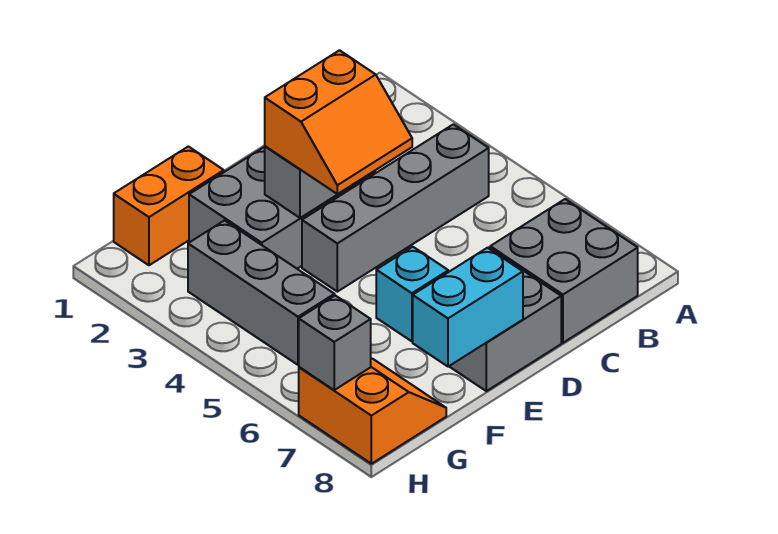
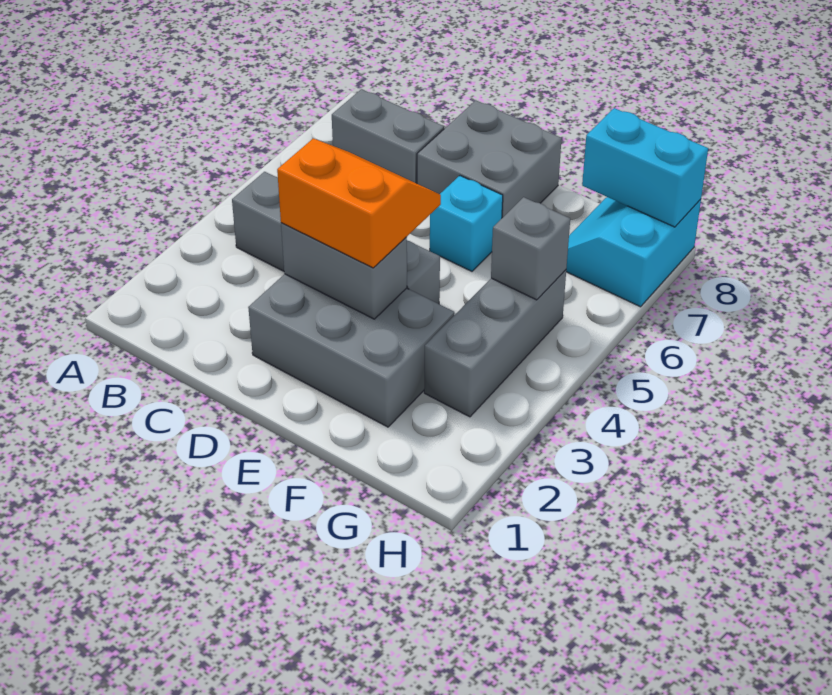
grey brick B7:C8 level 1 -> grey brick B7:C7 level 1
cyan brick E8:F8 level 2 -> cyan brick G8:H8 level 2
orange brick F1:G1 level 1 -> none
orange slope G7:H8 level 1 top H -> cyan slope G7:H8 level 1 top H
grey brick H7 level 2 -> grey brick G5 level 2

